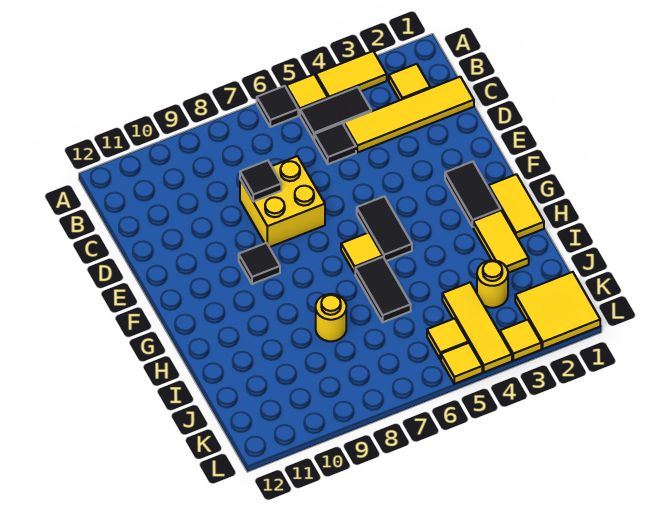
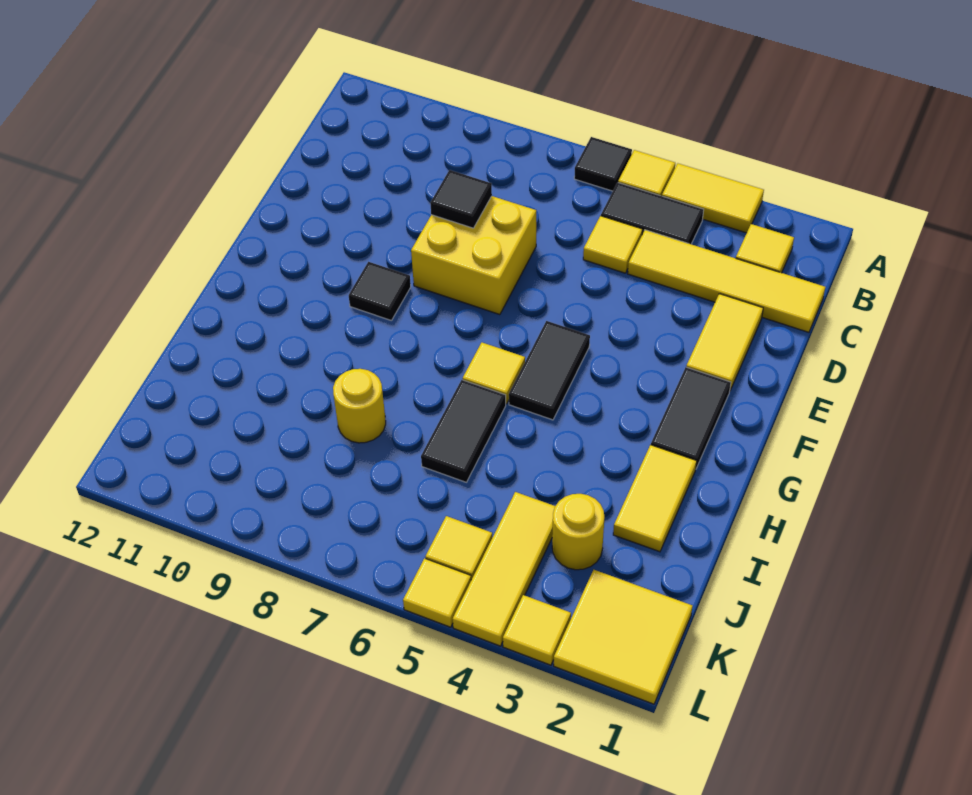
black tile C5 level 1 -> yellow tile C5 level 1
yellow tile G1:H1 level 1 -> yellow tile D2:E2 level 1

